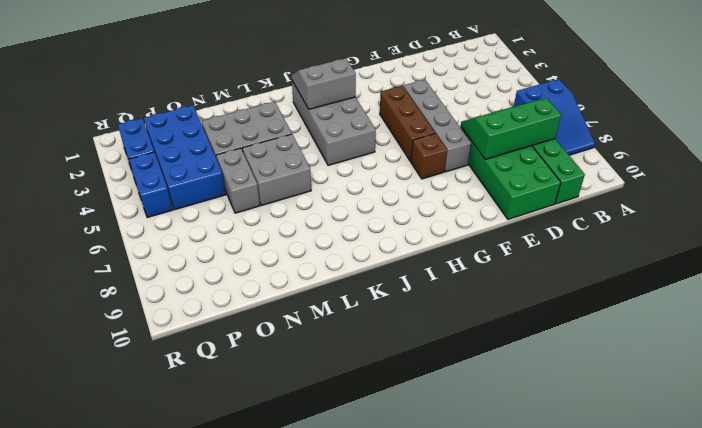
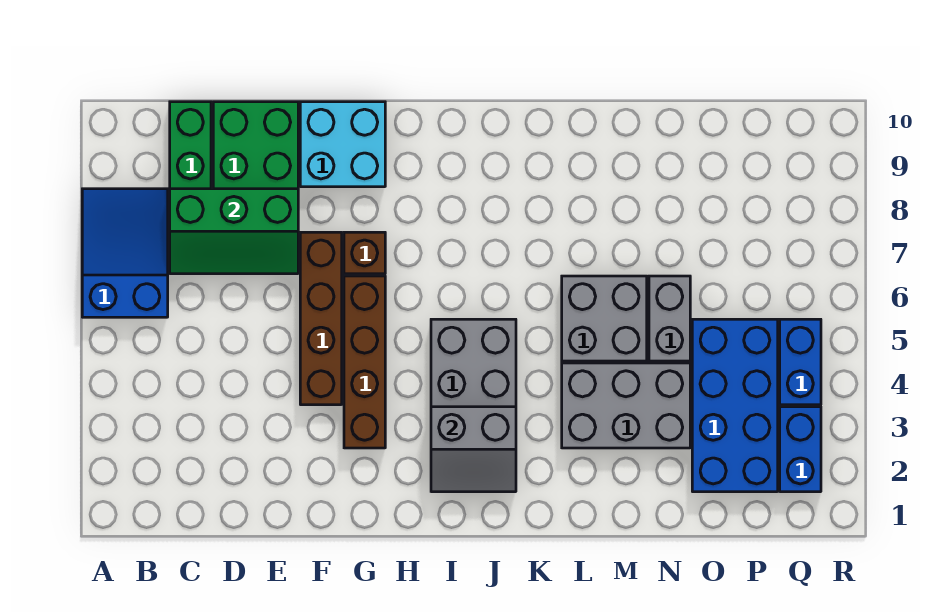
grey brick F4:F7 level 1 -> brown brick F4:F7 level 1
none -> cyan brick F9:G10 level 1
brown brick G4:G6 level 1 -> brown brick G3:G6 level 1

